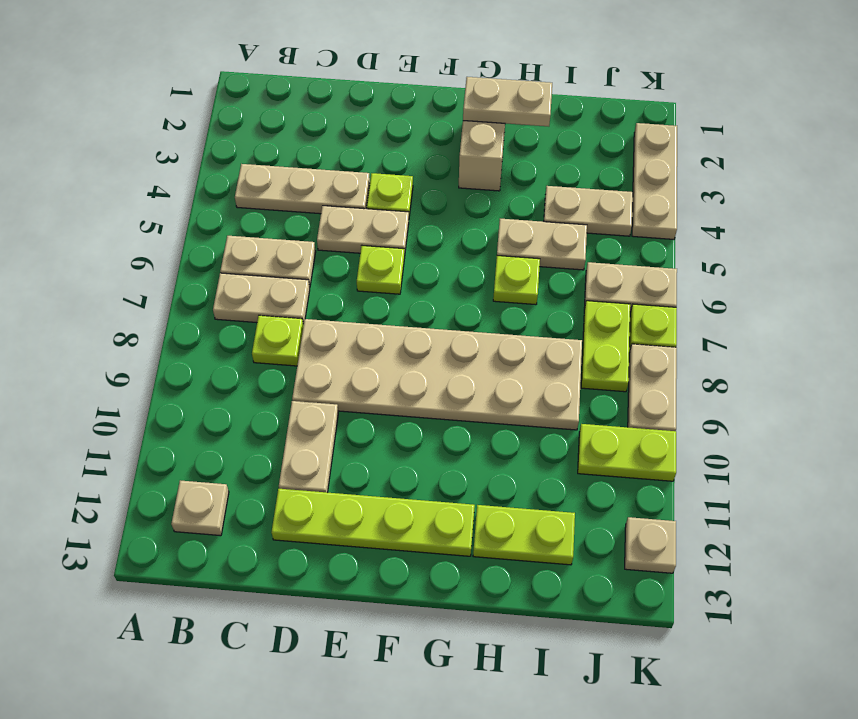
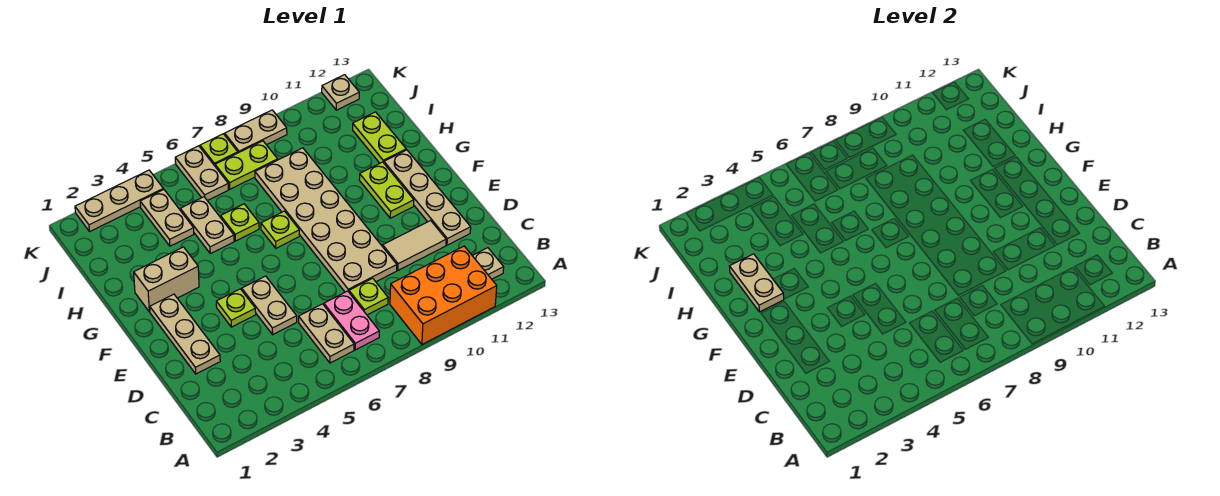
none -> orange brick A9:B11 level 1
tan plate B4:D4 level 1 -> tan plate D2:F2 level 1
tan plate B7:C7 level 1 -> pink plate B7:C7 level 1
tan plate D10:D11 level 1 -> tan tile D10:D11 level 1
lime plate D12:G12 level 1 -> tan plate D12:G12 level 1
lime plate E6 level 1 -> lime plate G7 level 1
lime plate J10:K10 level 1 -> lime plate F11:G11 level 1

